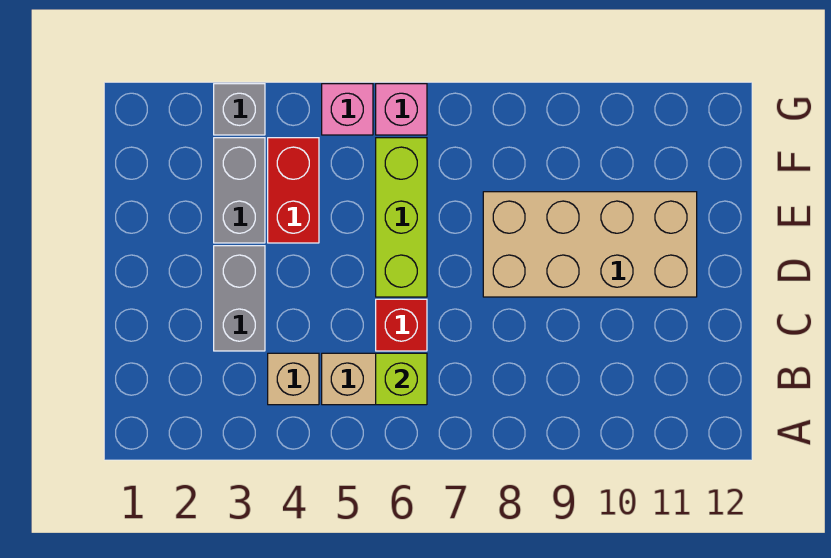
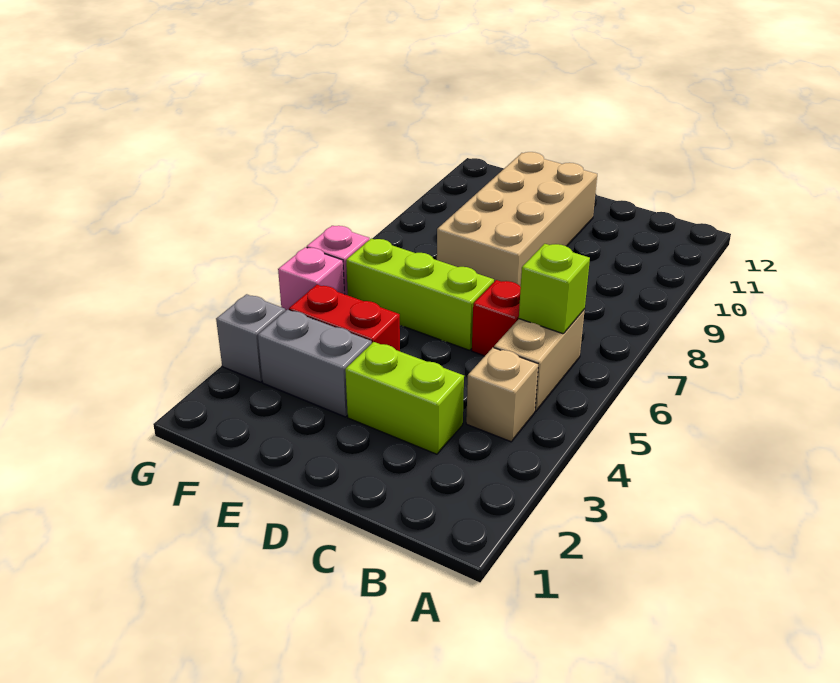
grey brick C3:D3 level 1 -> lime brick C3:D3 level 1

